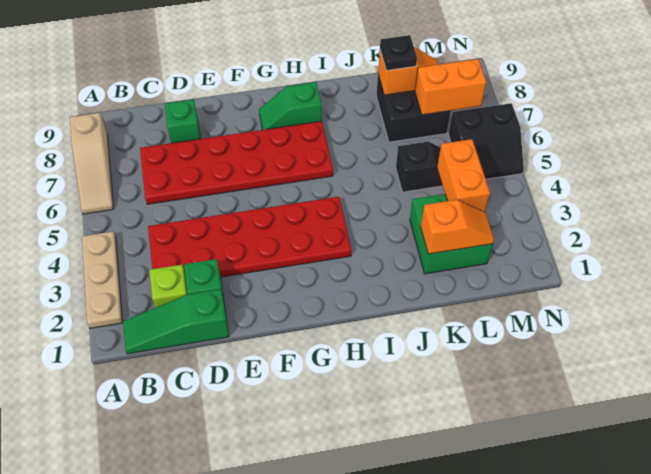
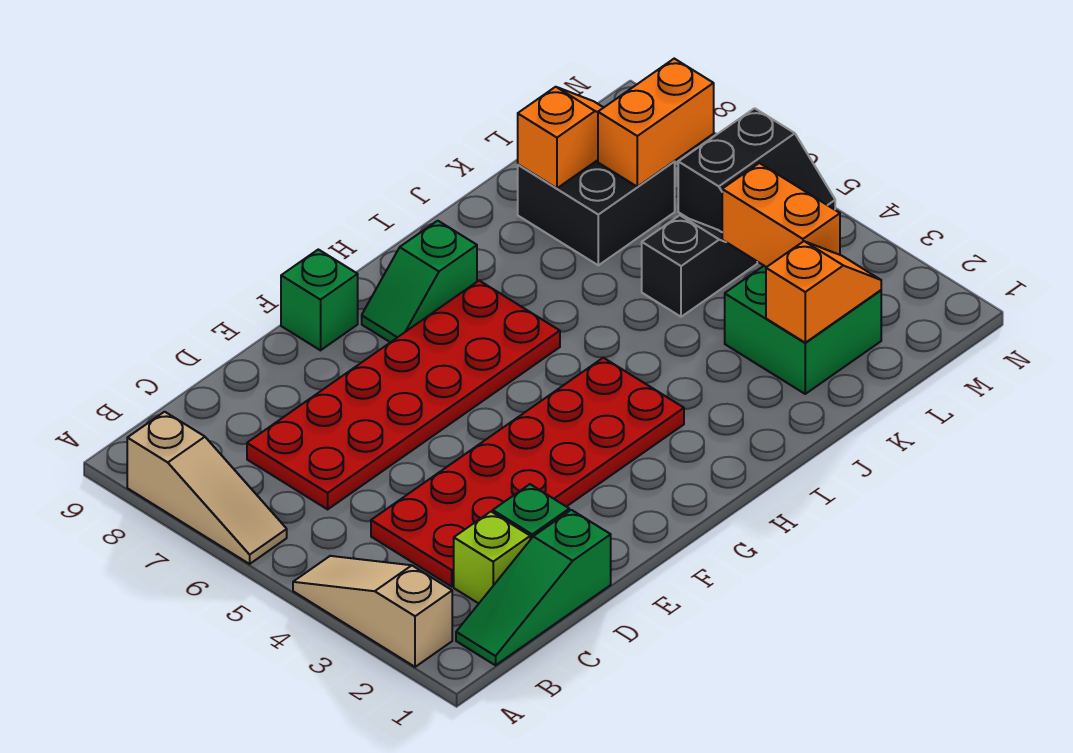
tan plate A2:A4 level 1 -> tan slope A2:A4 level 1 top 2
green brick D8 level 1 -> green brick F9 level 1
black plate K8 level 3 -> none

